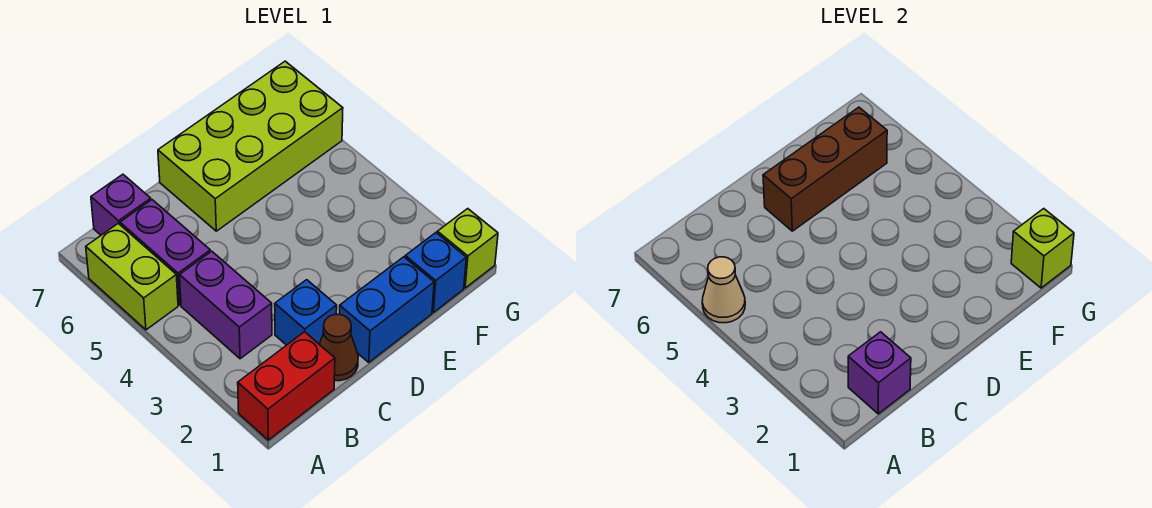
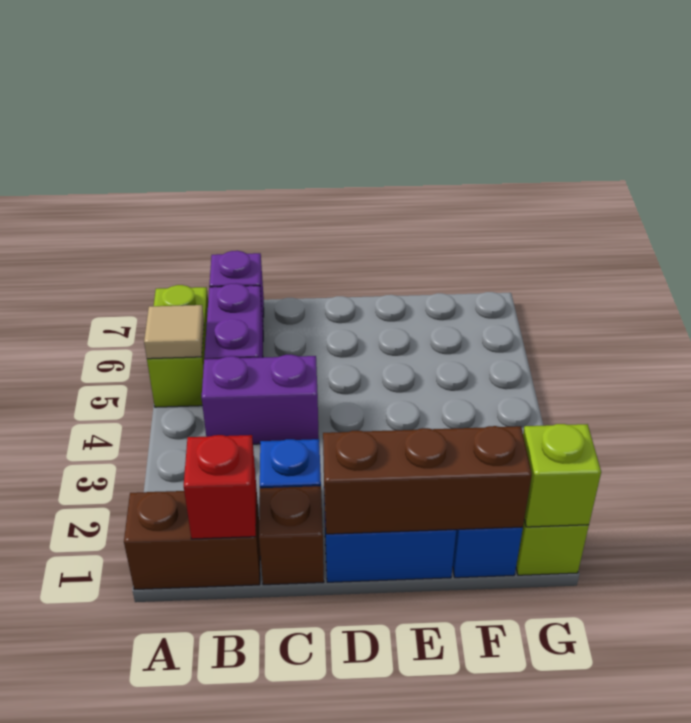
red brick A1:B1 level 1 -> brown brick A1:B1 level 1
tan cone A5 level 2 -> tan tile A5 level 2
purple brick B1 level 2 -> red brick B1 level 2
purple brick B3:B4 level 1 -> purple brick B4:C4 level 1
brown cone C1 level 1 -> brown brick C1 level 1
lime brick D6:G7 level 1 -> none
brown brick D6:F6 level 2 -> brown brick D1:F1 level 2

